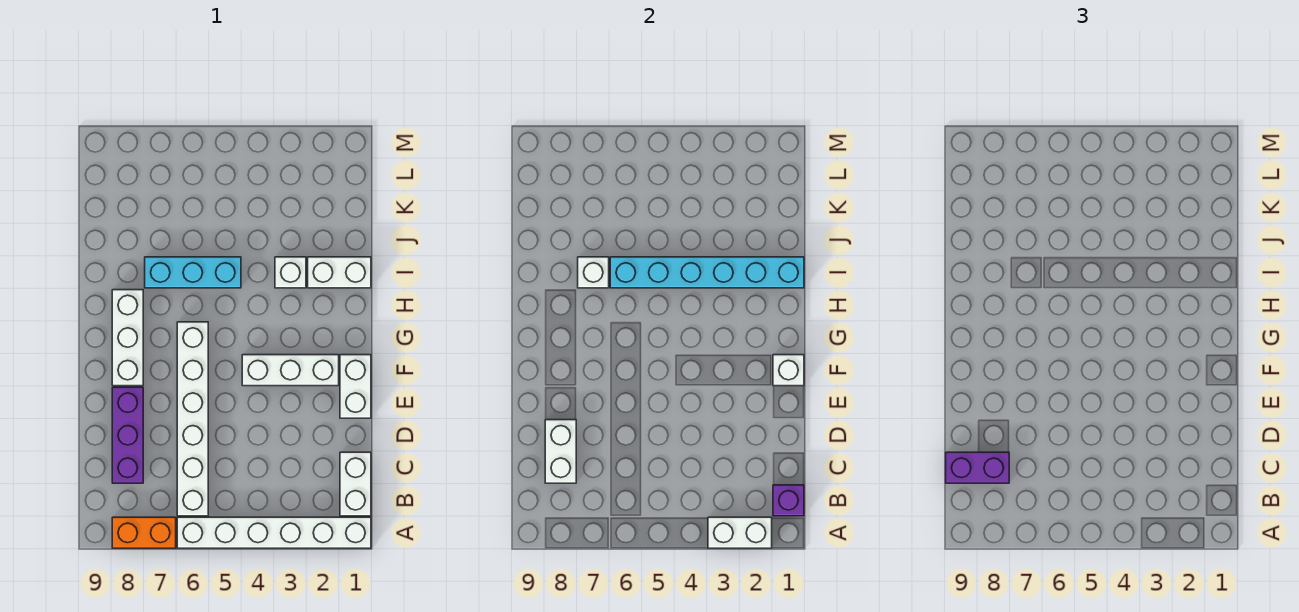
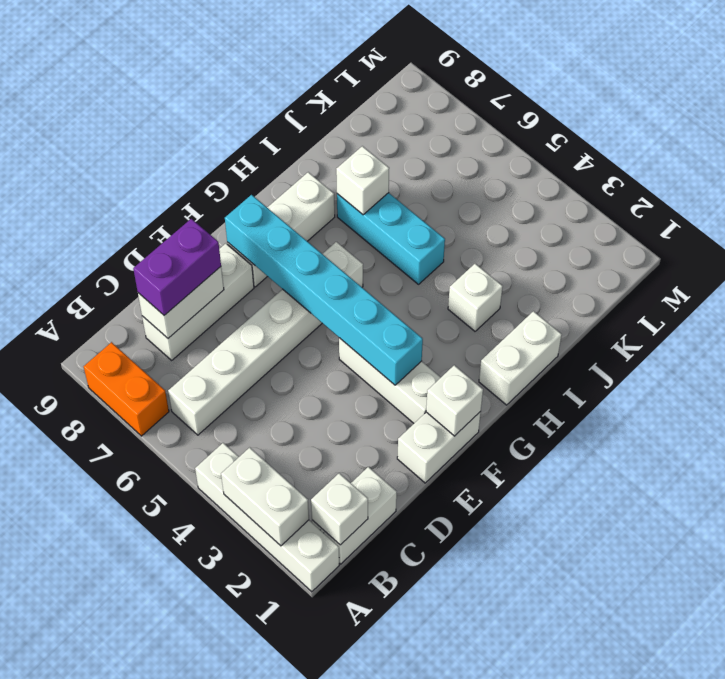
white brick A1:A6 level 1 -> white brick A1:A4 level 1
purple brick B1 level 2 -> white brick B1 level 2
purple brick C8:E8 level 1 -> white brick C8:E8 level 1
purple brick C8:C9 level 3 -> purple brick C8:D8 level 3
white brick I1:I2 level 1 -> white brick H1:I1 level 1
cyan brick I1:I6 level 2 -> cyan brick F3:F8 level 2

